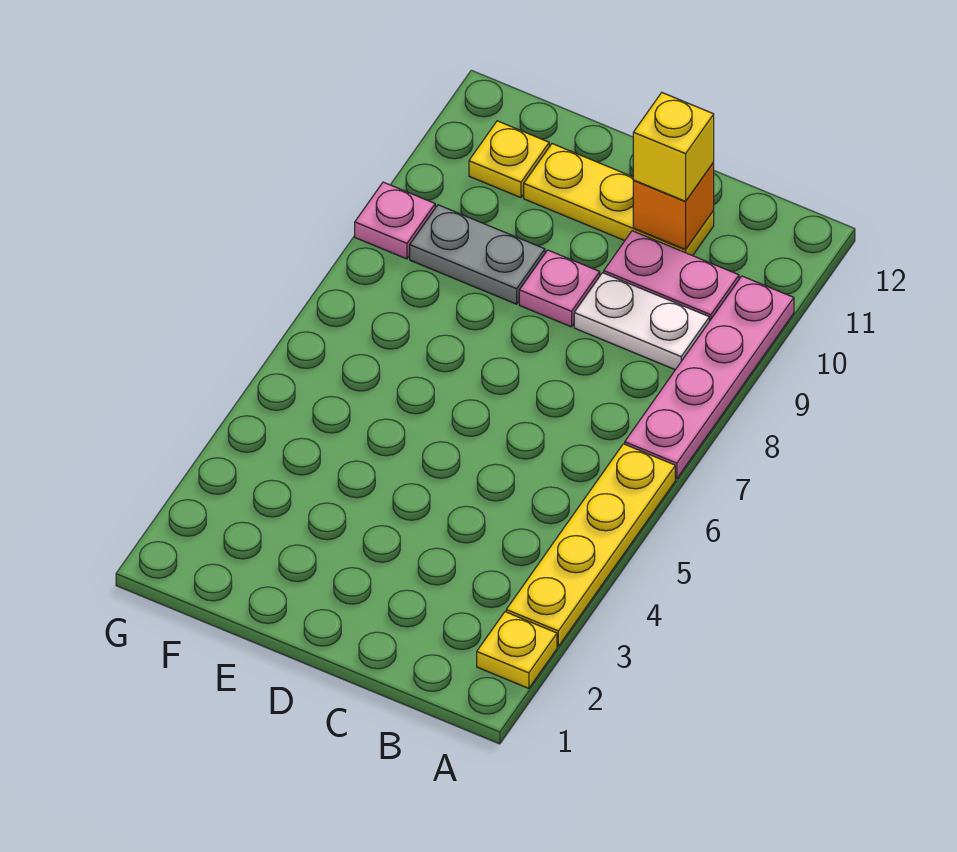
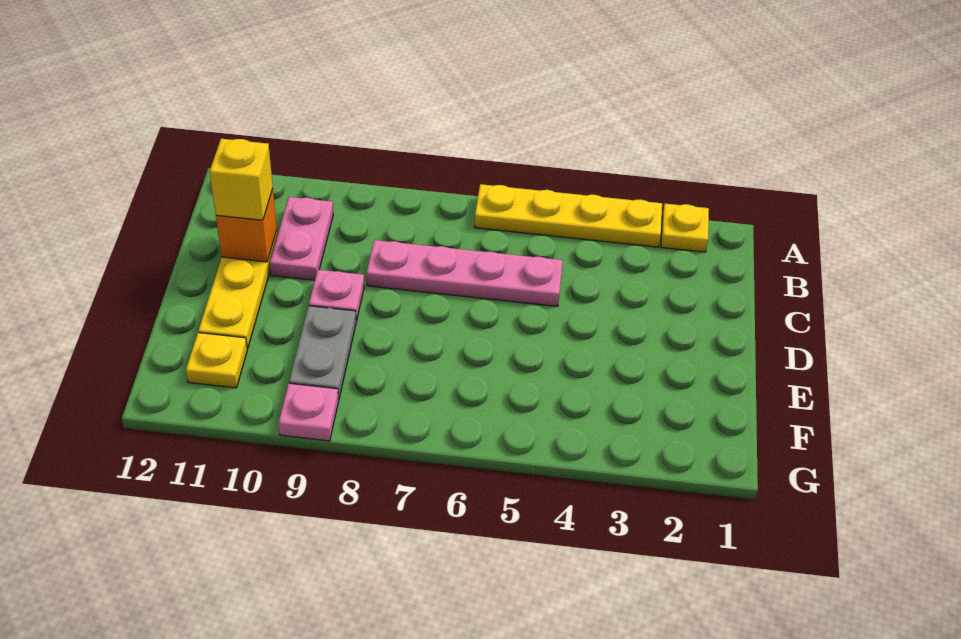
pink plate A7:A10 level 1 -> pink plate C5:C8 level 1
white plate B9:C9 level 1 -> none

